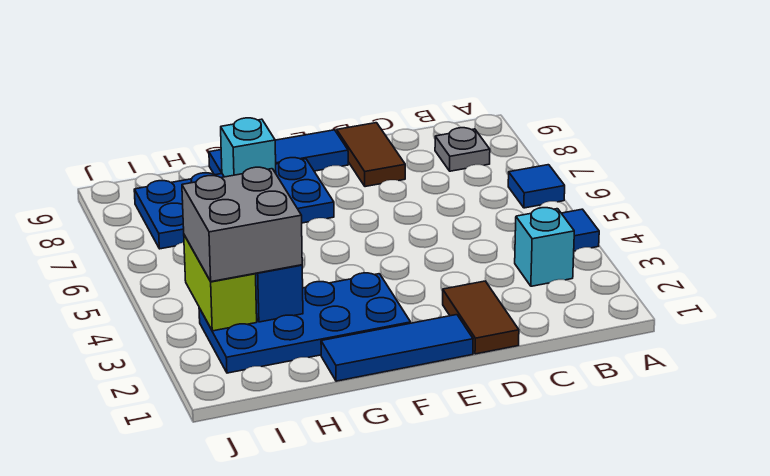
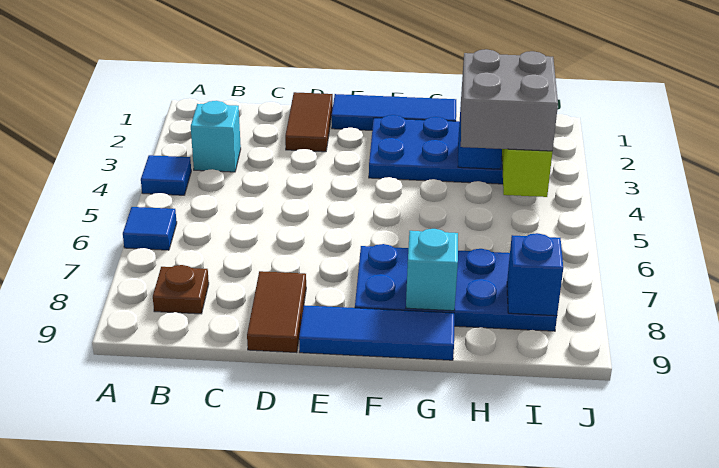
grey plate B8 level 1 -> brown plate B8 level 1
none -> blue brick I8 level 2

